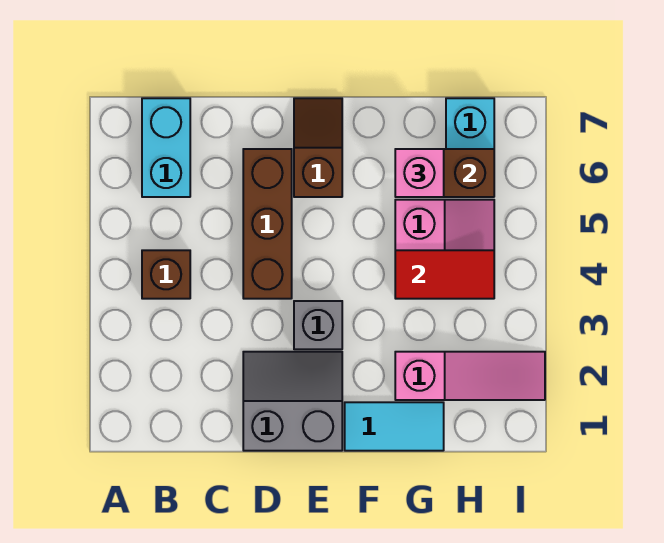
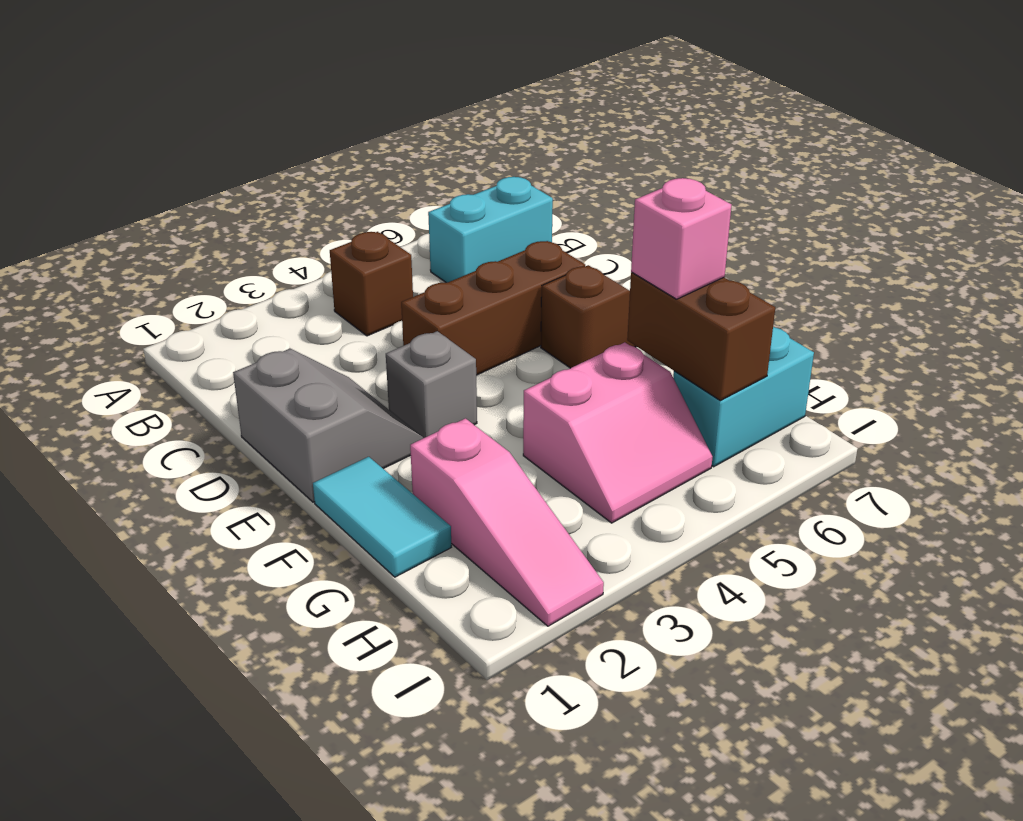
red tile G4:H4 level 2 -> none

